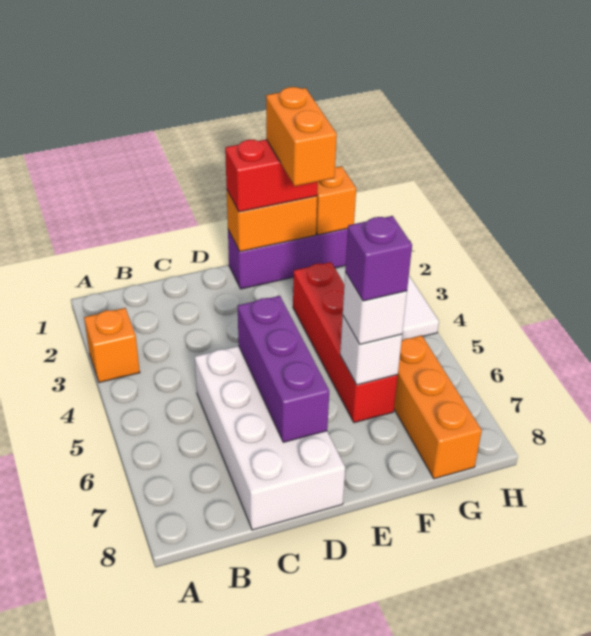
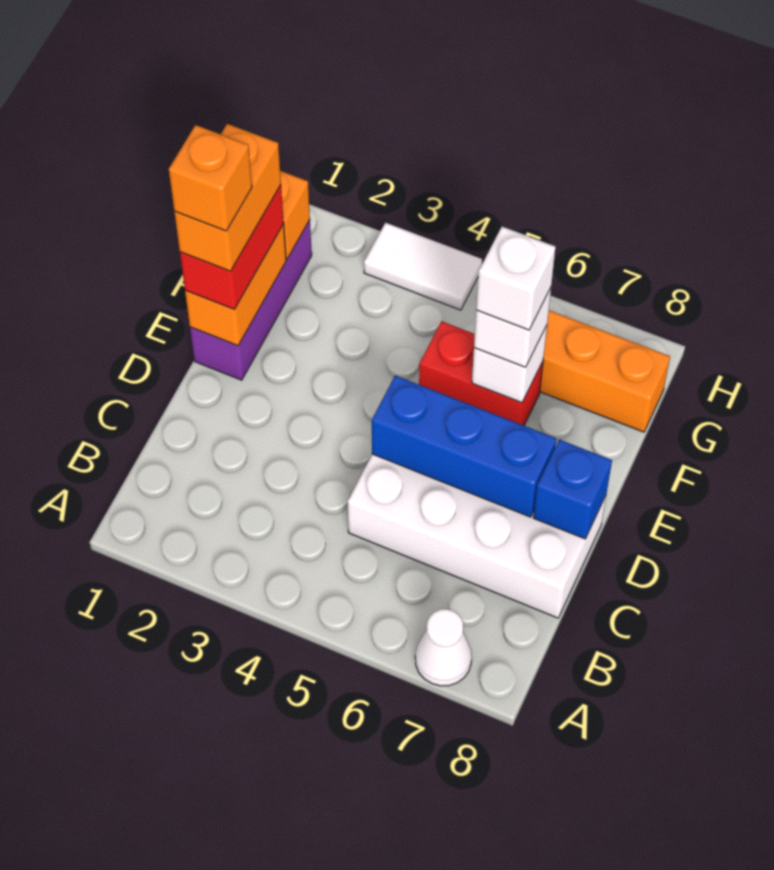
orange brick A3 level 1 -> orange brick E1 level 5
none -> white cone A7 level 1
purple brick D5:D7 level 2 -> blue brick D5:D7 level 2
none -> blue brick D8 level 2
orange brick F1:F2 level 4 -> orange brick E1:F1 level 4
red brick F3:F6 level 1 -> red brick F5:F6 level 1
purple brick F6 level 4 -> white brick F6 level 4

